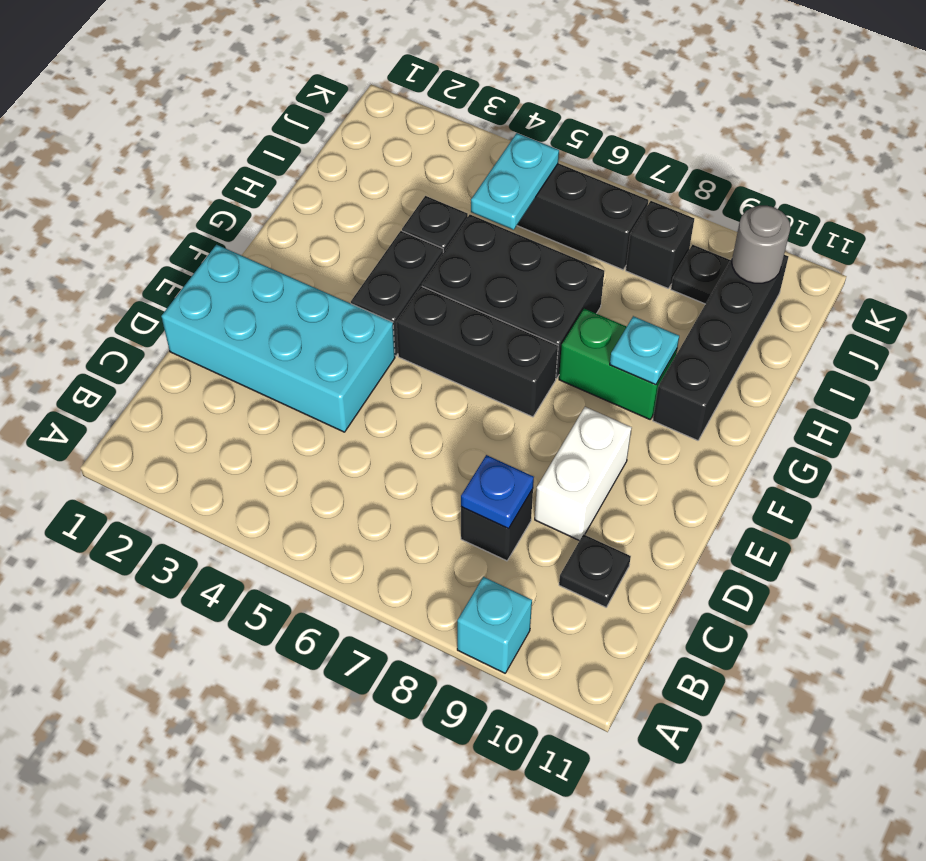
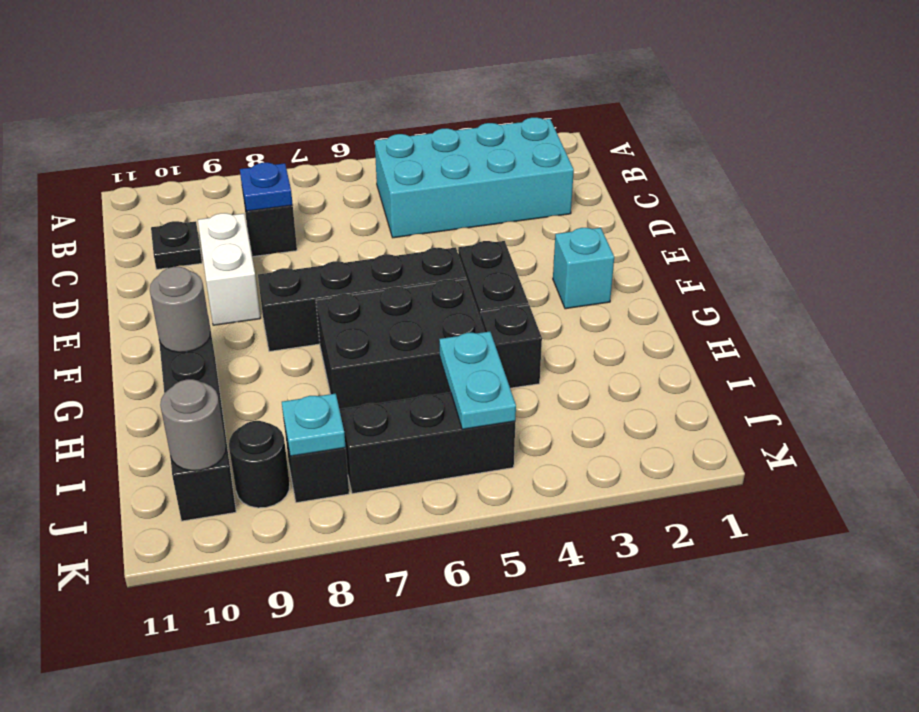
cyan brick A9 level 1 -> cyan brick F2 level 1
cyan brick D1:E4 level 1 -> cyan brick B2:C5 level 1
black brick F5:F7 level 1 -> black brick F5:F8 level 1
green brick G8:G9 level 1 -> none
cyan plate G9 level 2 -> cyan plate J8 level 2
none -> grey round brick G10 level 2
black plate J9 level 1 -> black round brick J9 level 1

